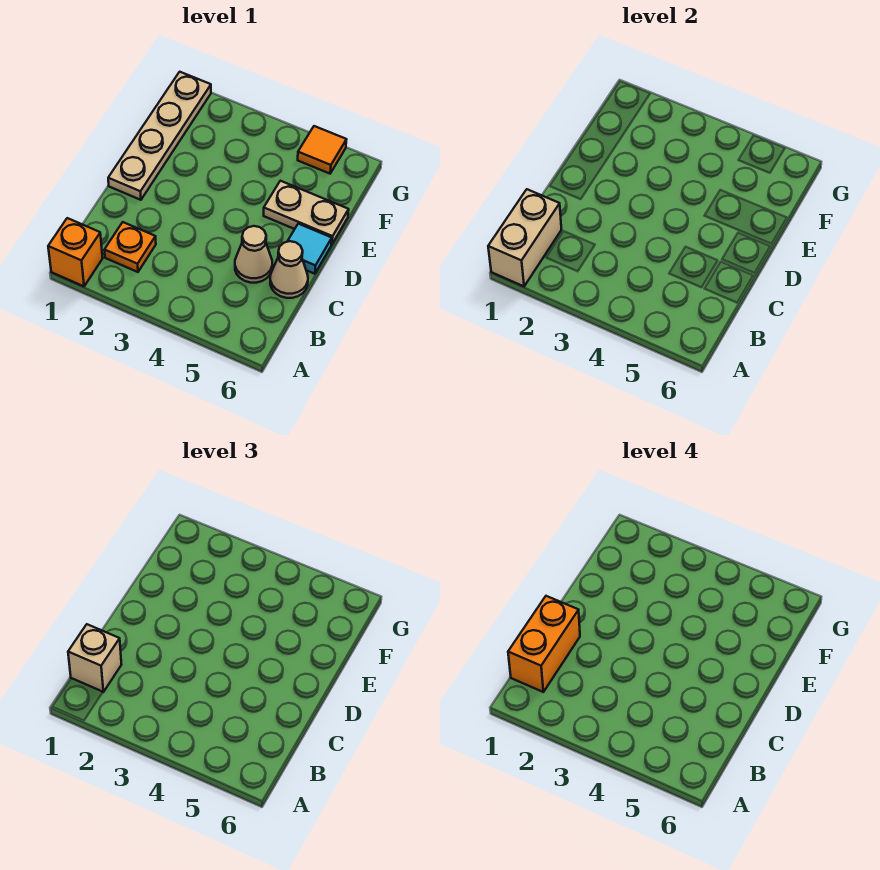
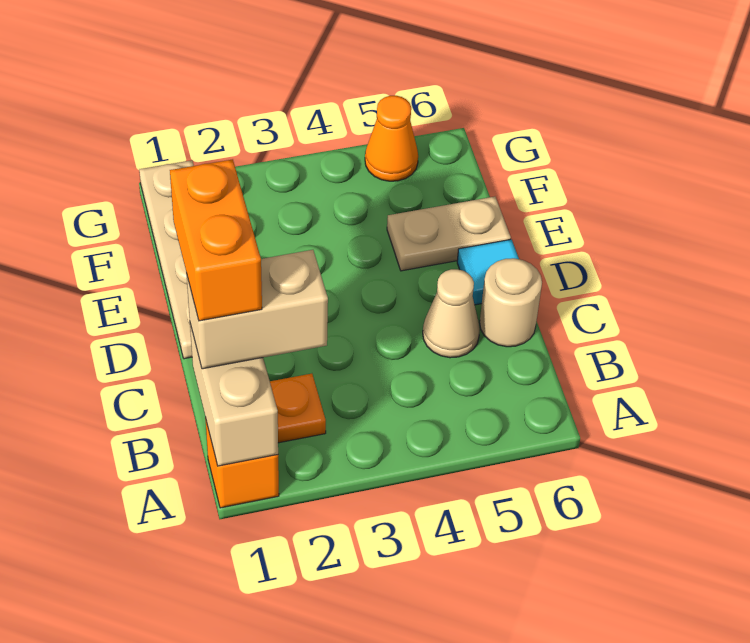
tan brick B1 level 3 -> tan brick B1:B2 level 3
tan cone C6 level 1 -> tan round brick C6 level 1
orange tile G5 level 1 -> orange cone G5 level 1

